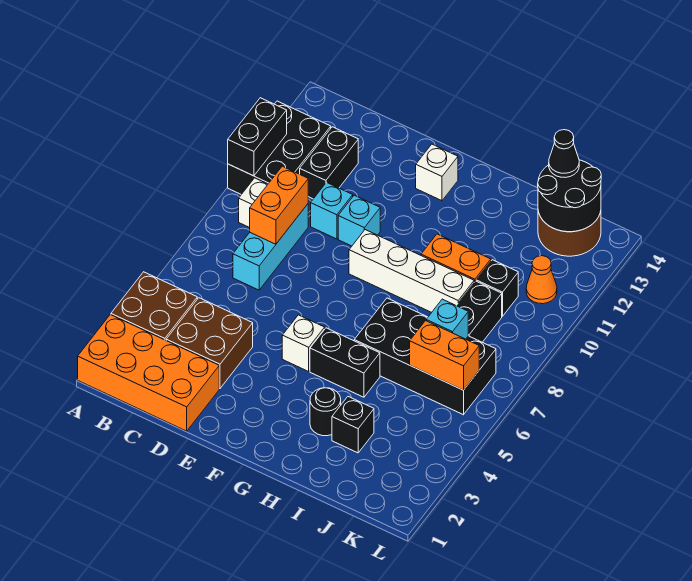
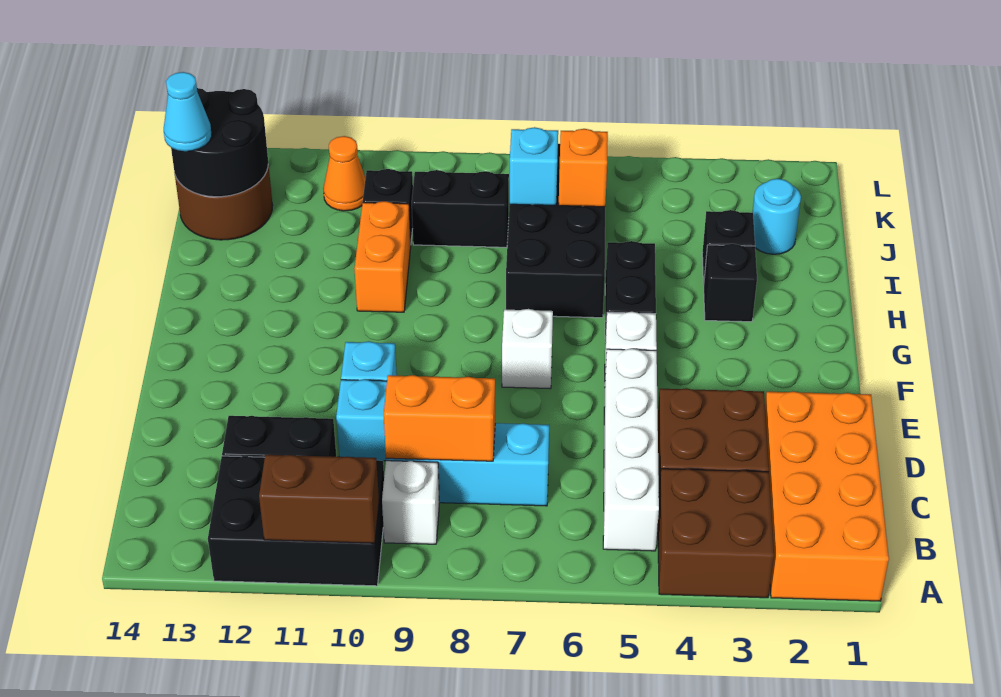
black brick A10:A11 level 2 -> brown brick A10:A11 level 2
white brick F9:I9 level 1 -> white brick B5:E5 level 1
white brick F13 level 1 -> white brick F7 level 1
black round brick H3 level 1 -> black brick H3 level 1
none -> cyan round brick J2 level 1
orange brick J6:K6 level 2 -> orange brick J6 level 2
black cone J14 level 3 -> cyan cone J14 level 3

